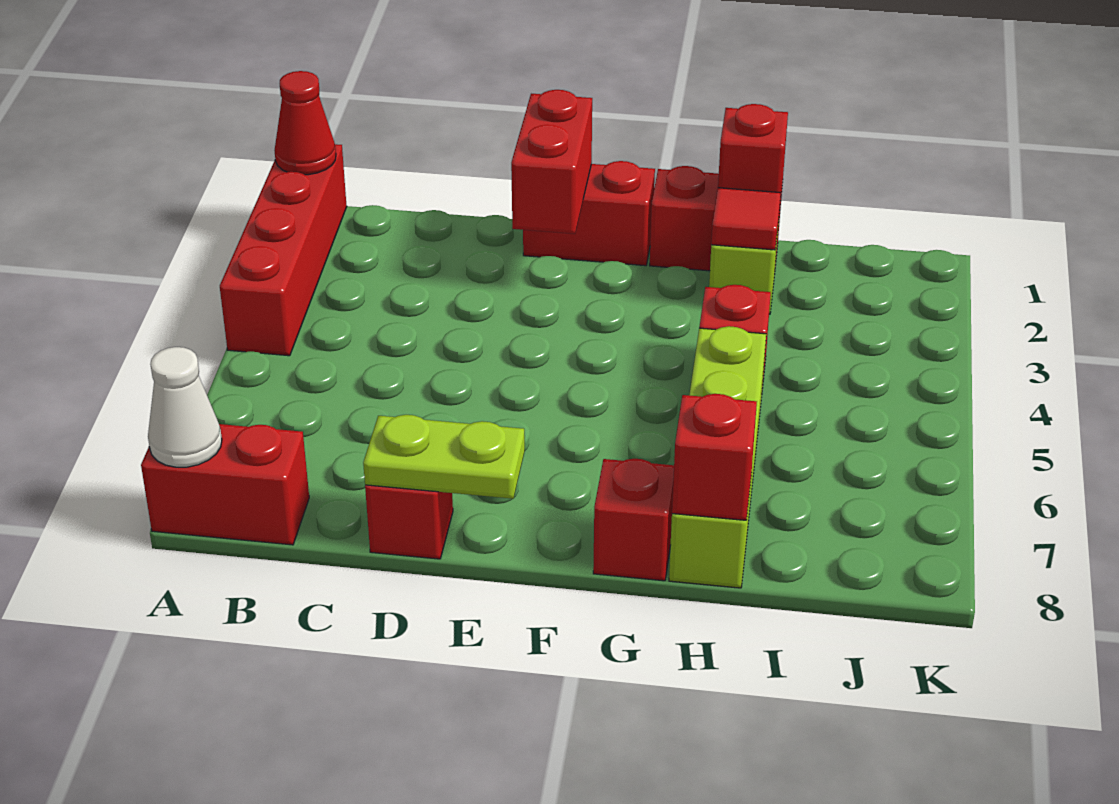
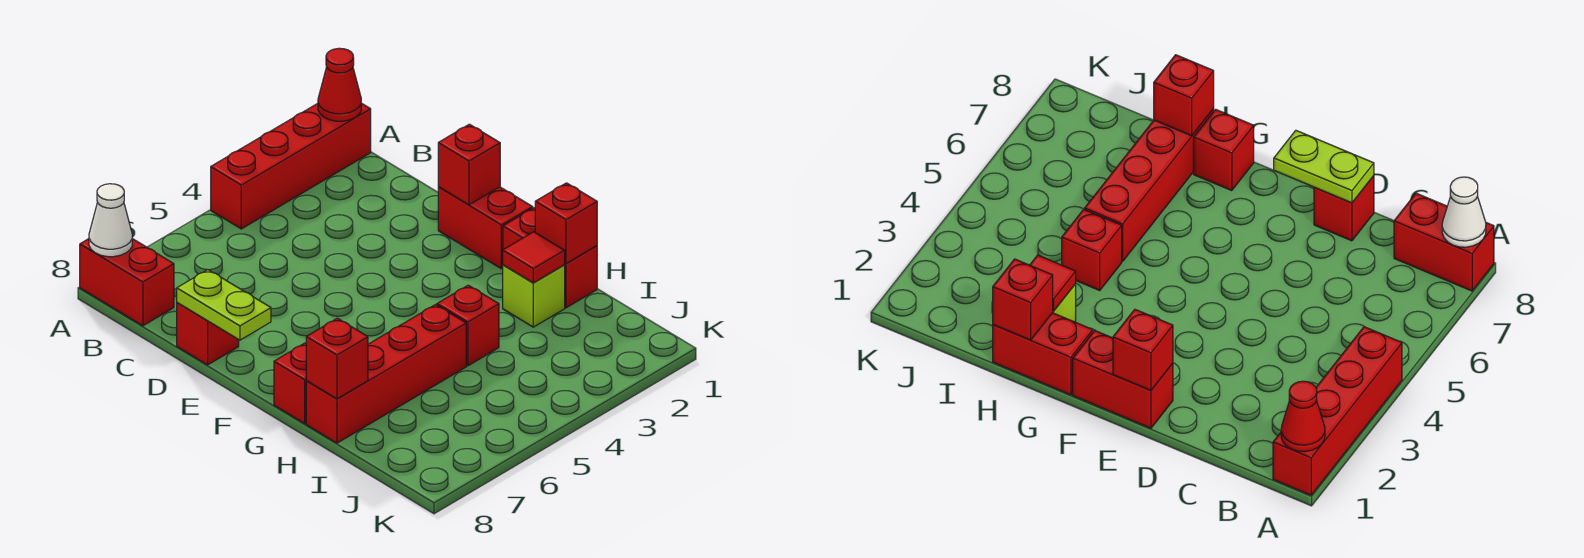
red brick E1:E2 level 2 -> red brick E1 level 2
lime brick H5:H8 level 1 -> red brick H5:H8 level 1

